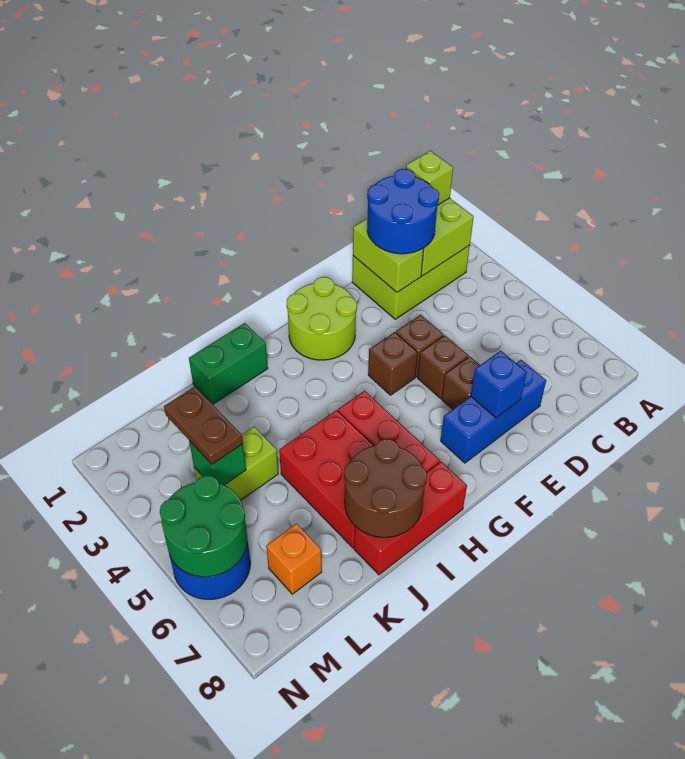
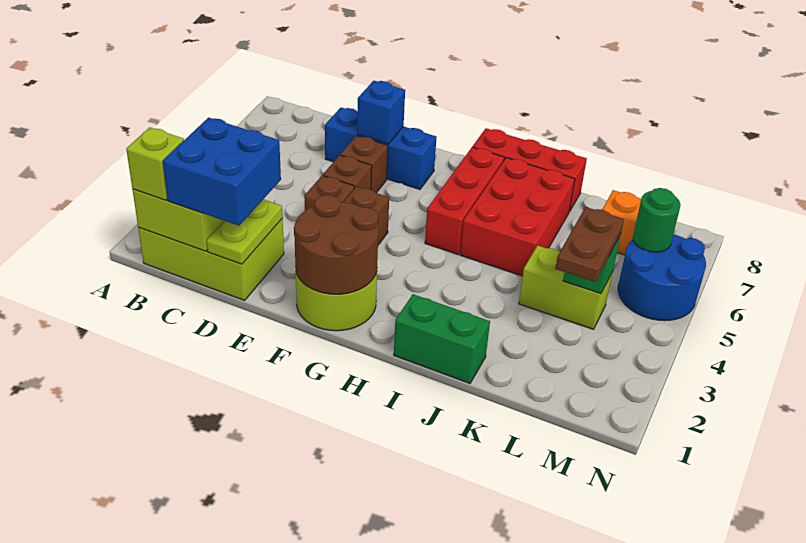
blue round brick C1:D2 level 3 -> blue brick C1:D2 level 3
lime brick D1:D2 level 2 -> lime plate D1:D2 level 2
brown round brick I7:J8 level 2 -> brown round brick F1:G2 level 2
green round brick M5:N6 level 2 -> green round brick M6 level 2

